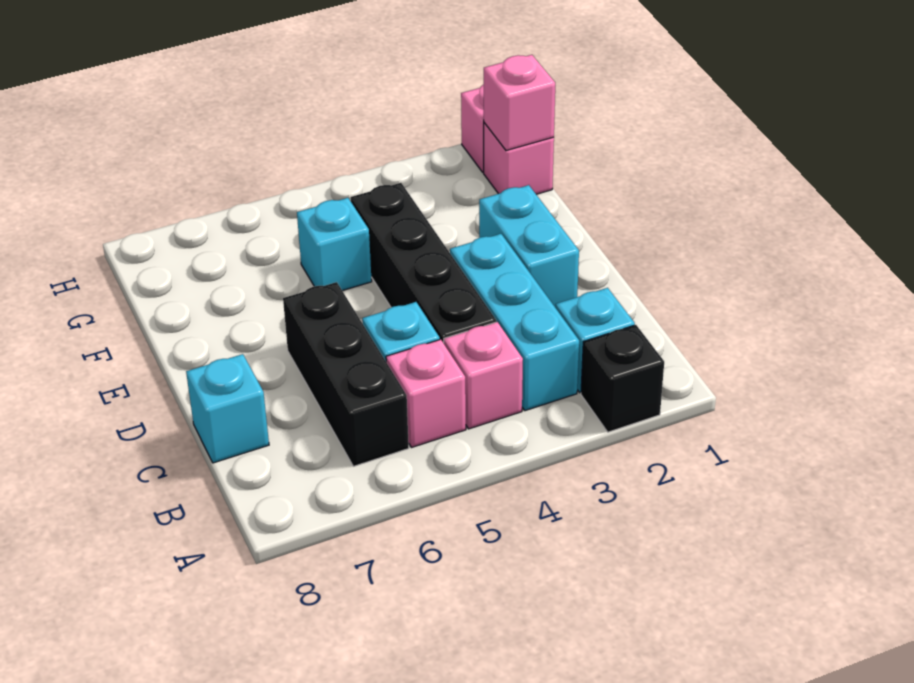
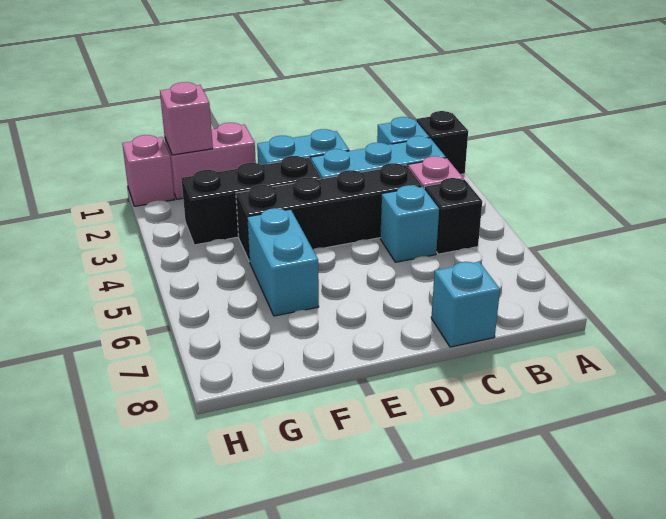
pink brick B5 level 1 -> black brick B5 level 1
black brick B6:D6 level 1 -> black brick E3:G3 level 1
cyan brick F5 level 1 -> cyan brick F5:F6 level 1
pink brick G1 level 1 -> pink brick F1:G1 level 1

